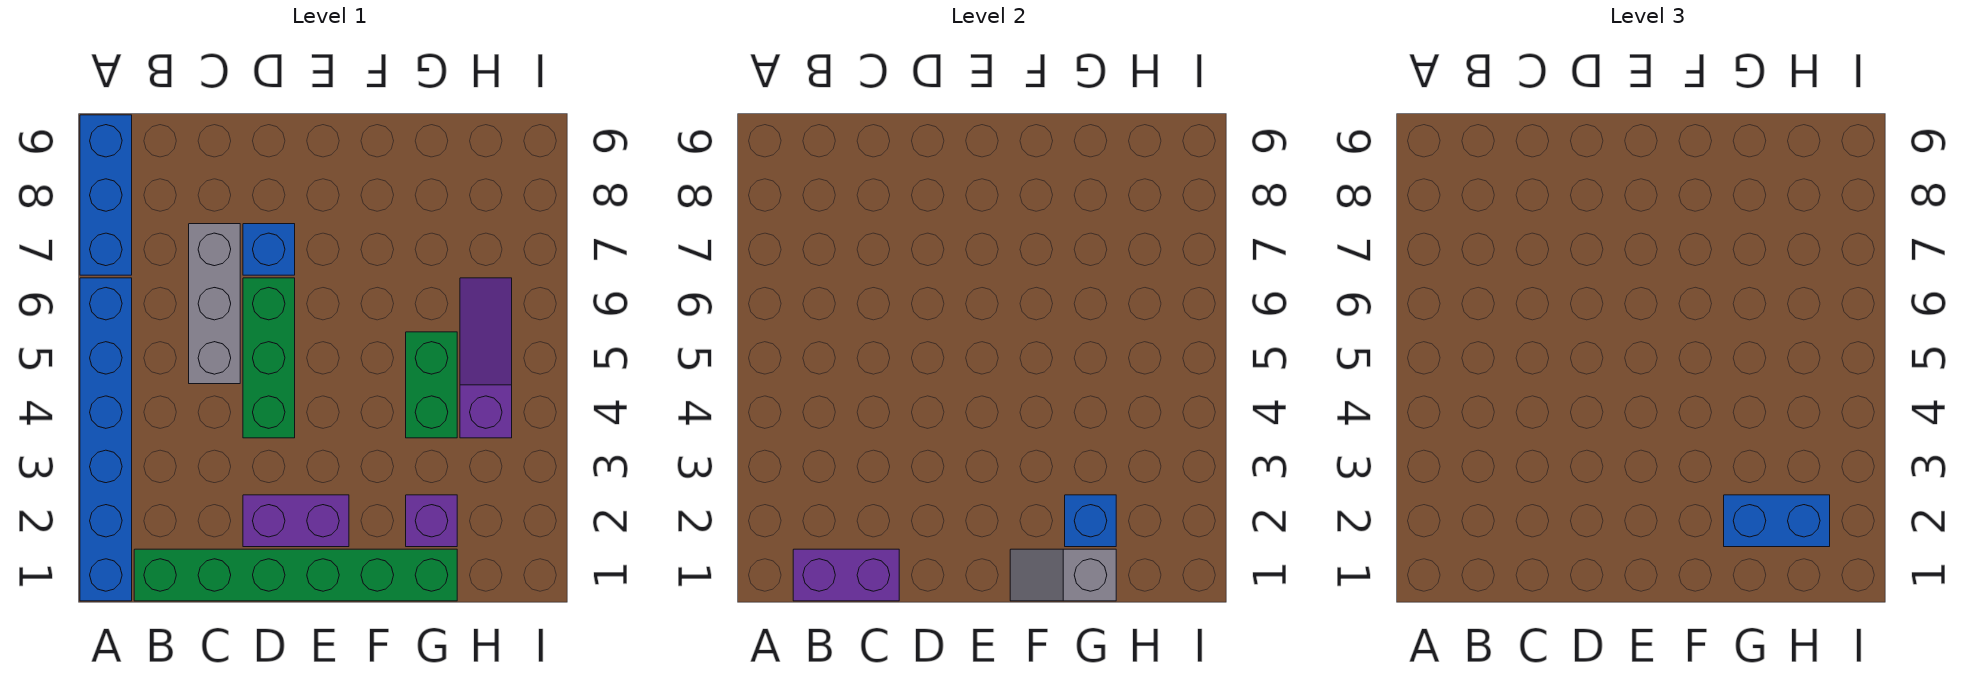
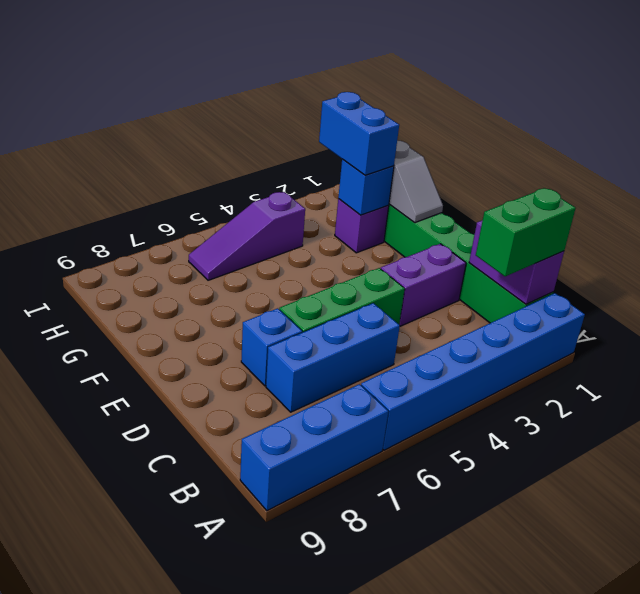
grey brick C5:C7 level 1 -> blue brick C5:C7 level 1
purple brick D2:E2 level 1 -> purple brick D2:D3 level 1
green brick G4:G5 level 1 -> green brick B1:B2 level 3

